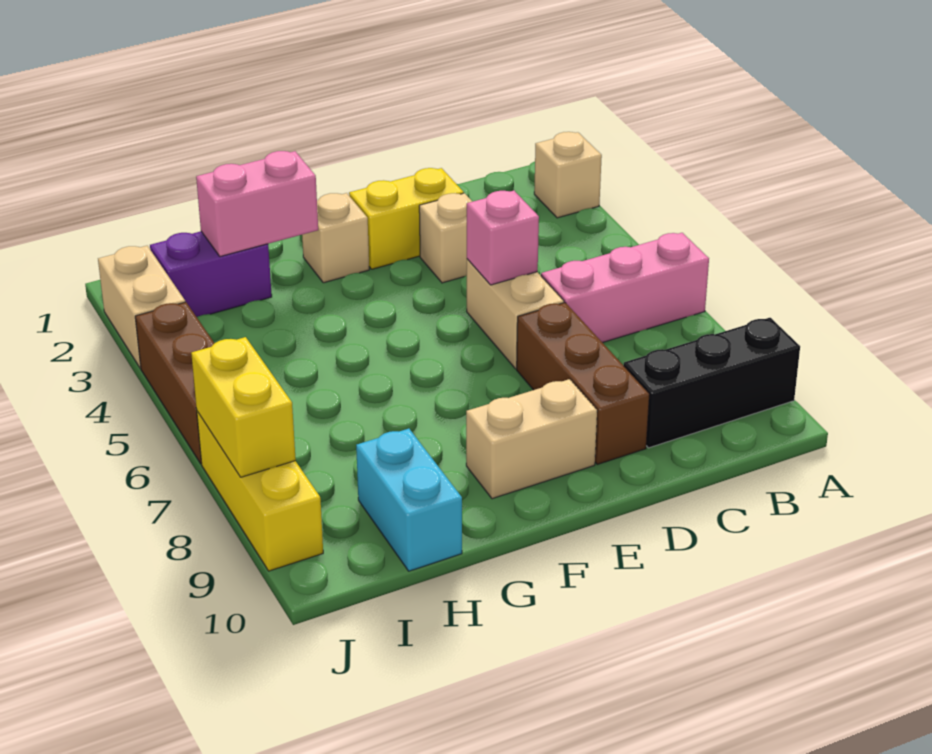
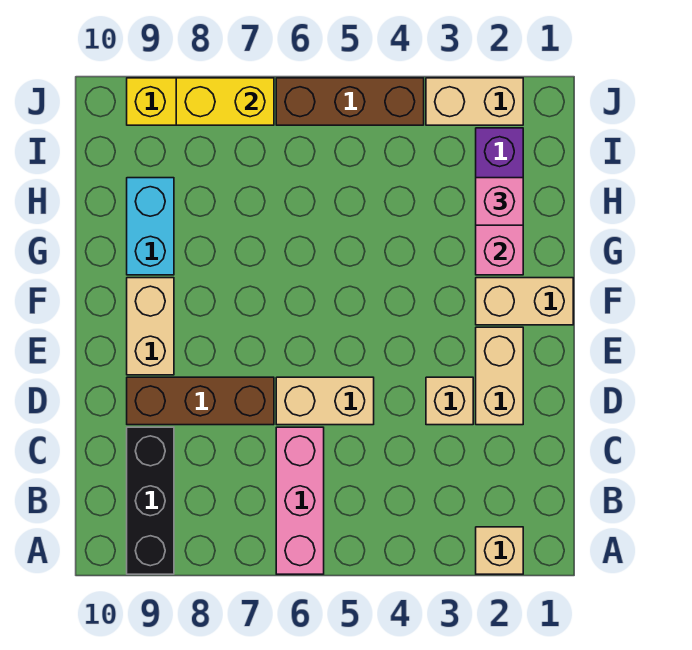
yellow brick D2:E2 level 1 -> tan brick D2:E2 level 1
pink brick D5 level 2 -> pink brick H2 level 3
tan brick F2 level 1 -> tan brick F1:F2 level 1
cyan brick H9:H10 level 1 -> cyan brick G9:H9 level 1

